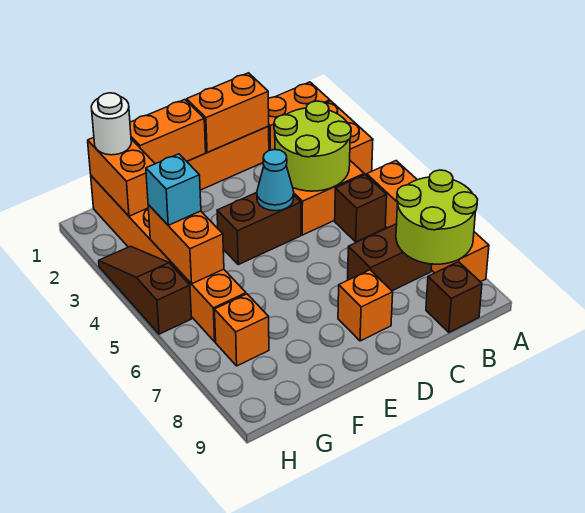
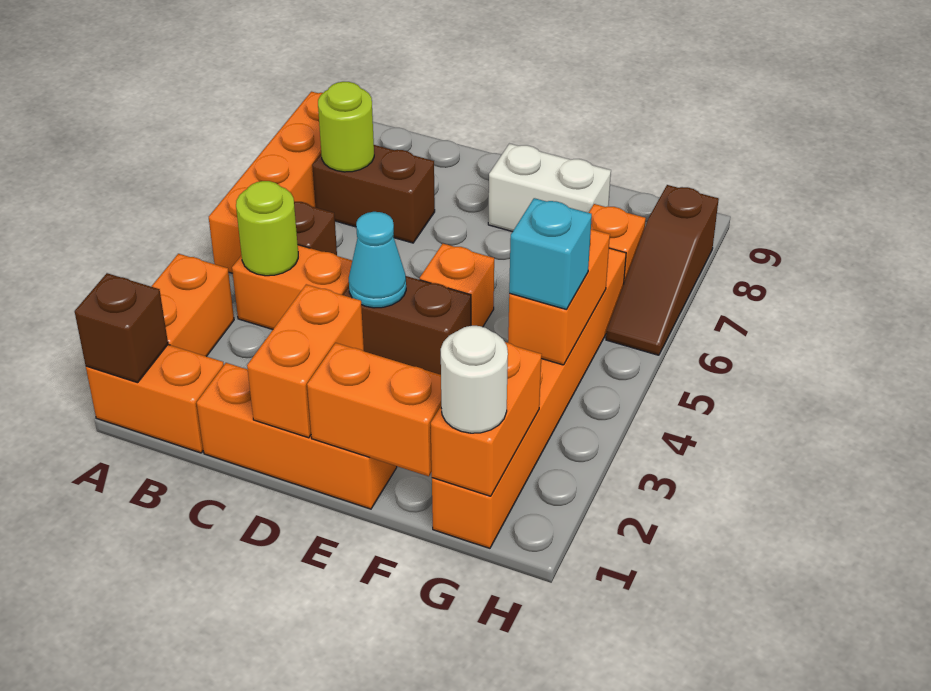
lime round brick A7:B8 level 2 -> lime round brick B7 level 2
lime round brick B3:C4 level 2 -> lime round brick B4 level 2
brown brick B9 level 1 -> brown brick A1 level 2
orange brick C1:D1 level 2 -> orange brick D1:D2 level 2
orange brick D8 level 1 -> orange brick E5 level 1
none -> white brick E8:F8 level 1
brown slope H3:H5 level 1 top 5 -> brown slope H6:H8 level 1 top 8

